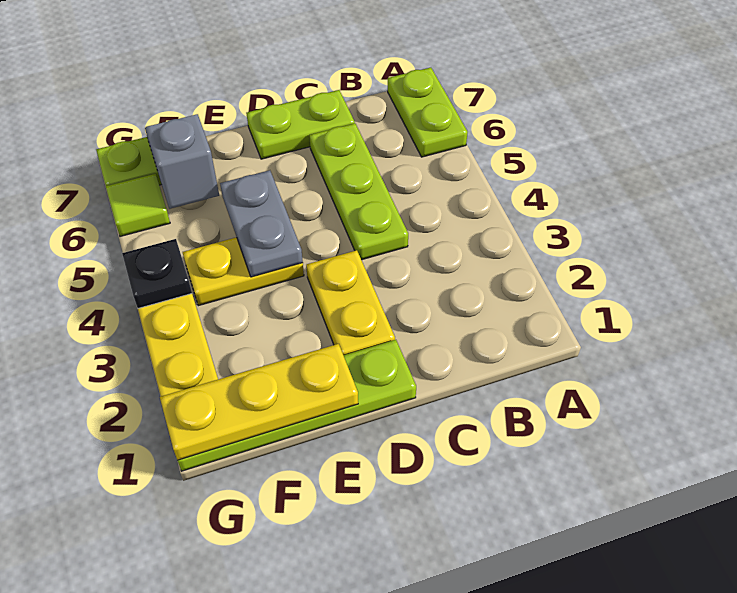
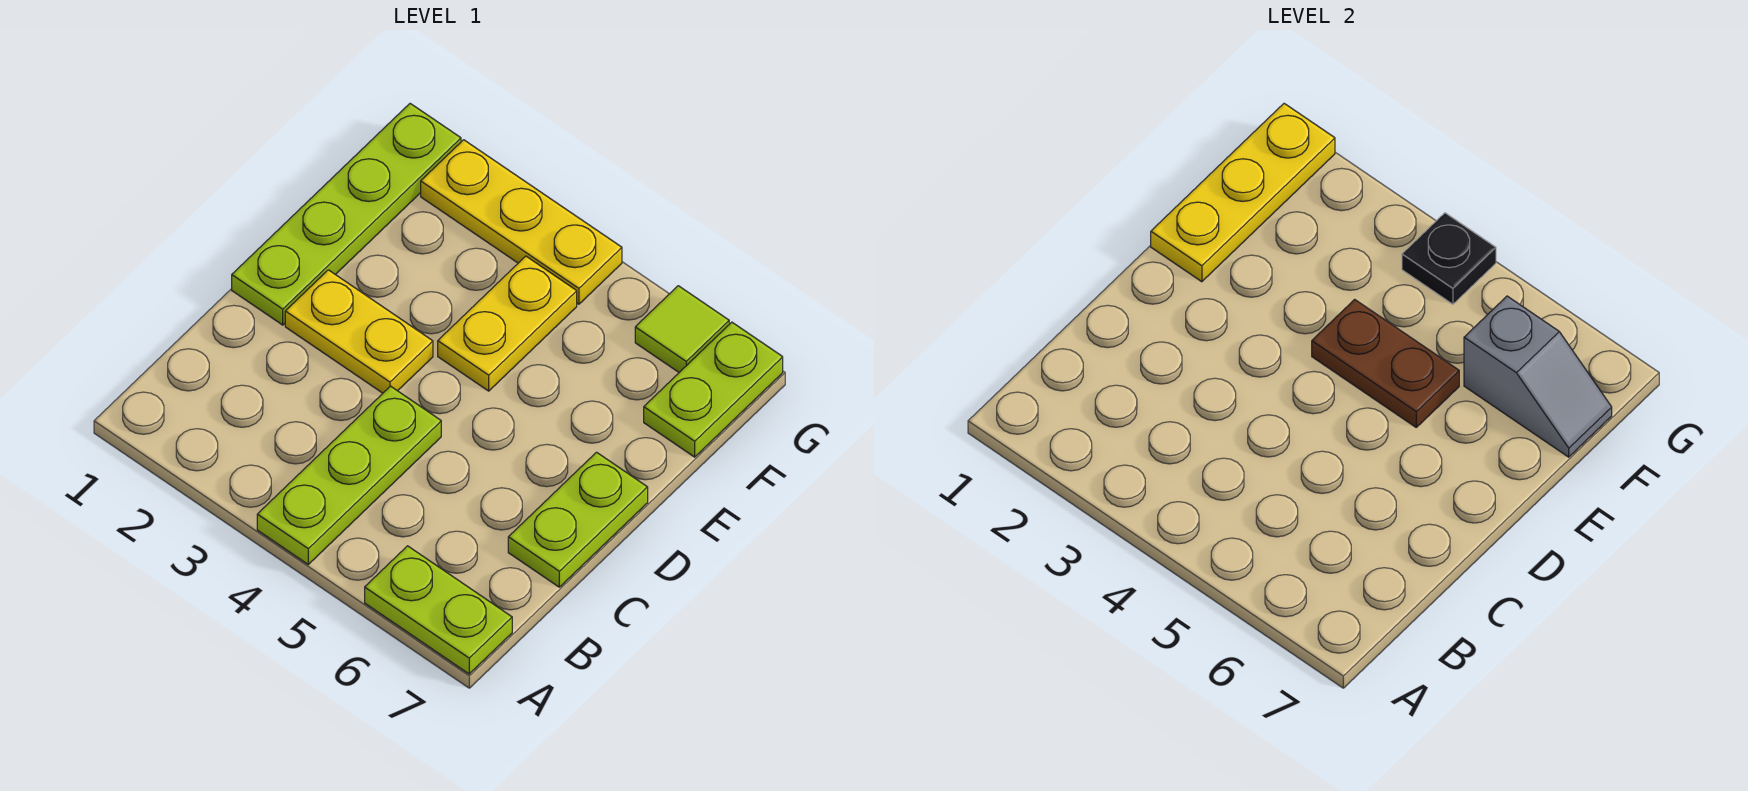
lime plate C4:C6 level 1 -> lime plate A4:C4 level 1
grey plate E4:E5 level 2 -> brown plate E4:E5 level 2

